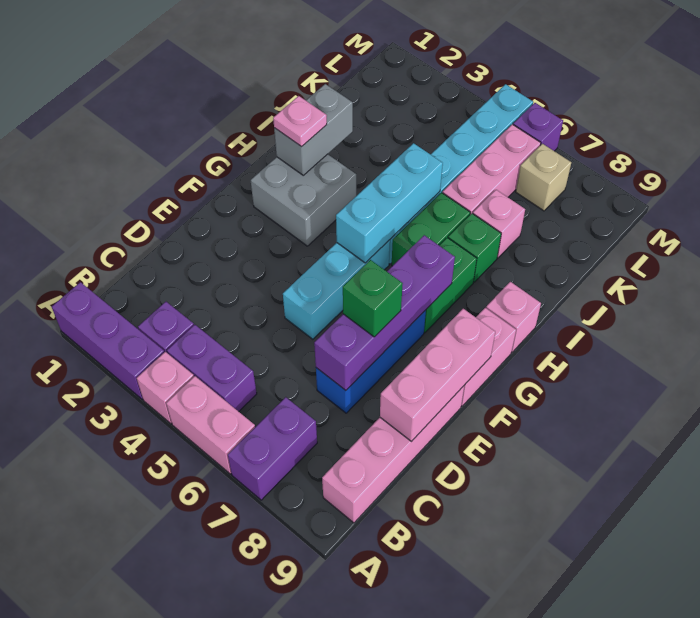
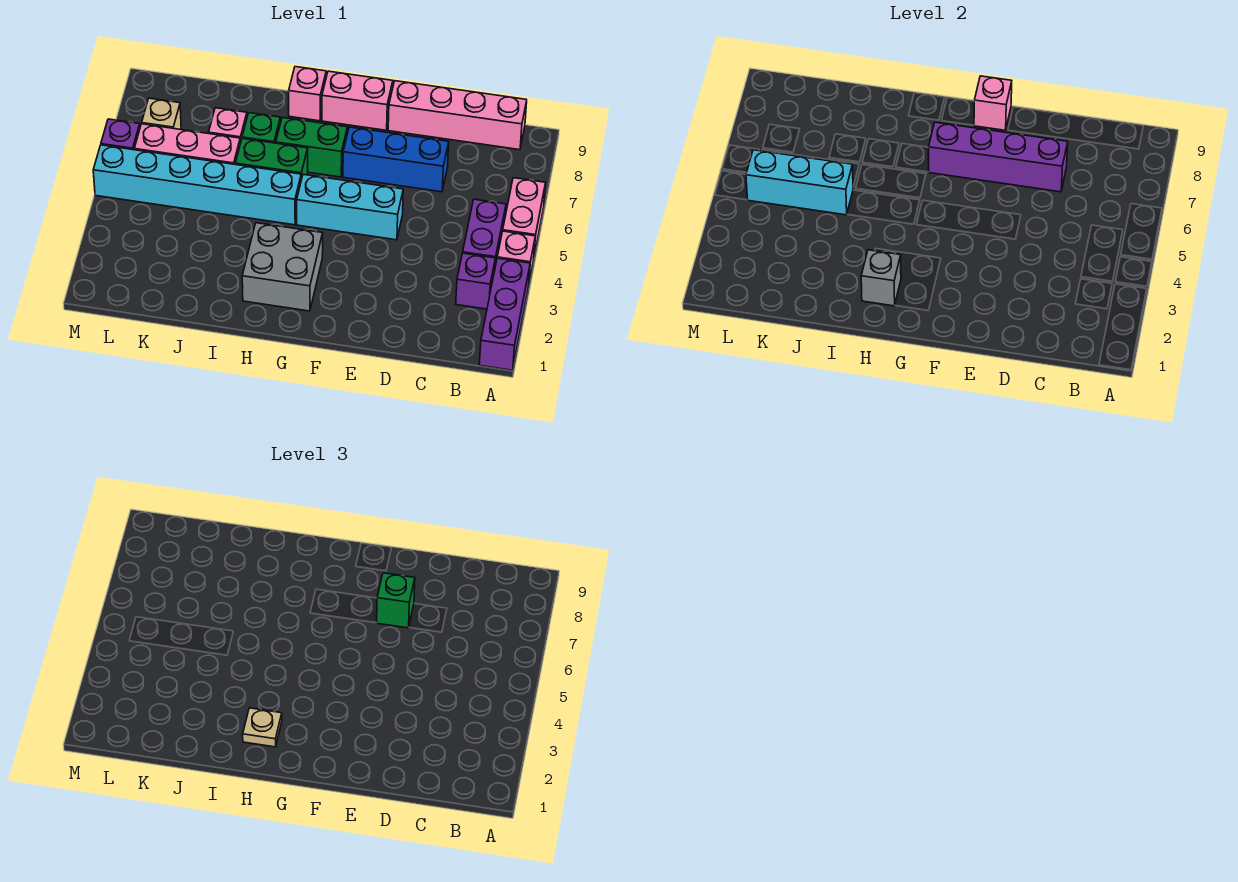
purple brick A7:B7 level 1 -> none
pink brick D9:F9 level 2 -> pink brick F9 level 2
cyan brick G5:I5 level 2 -> cyan brick J5:L5 level 2
grey brick H2:I2 level 2 -> grey brick H2 level 2
pink plate H2 level 3 -> tan plate H2 level 3

